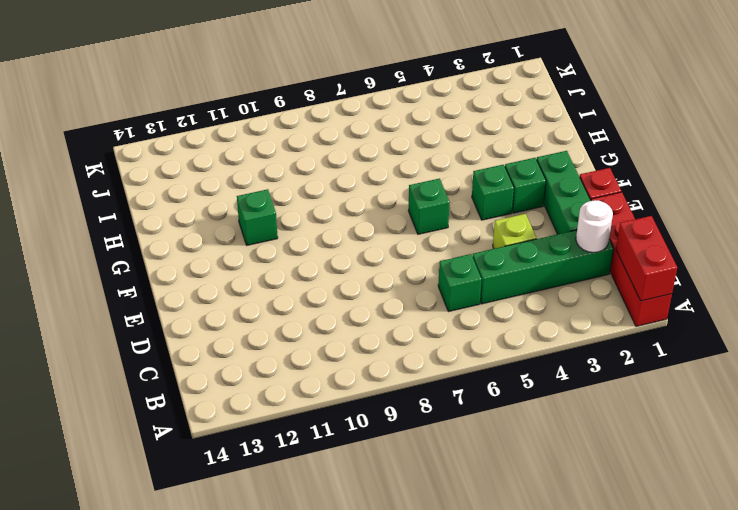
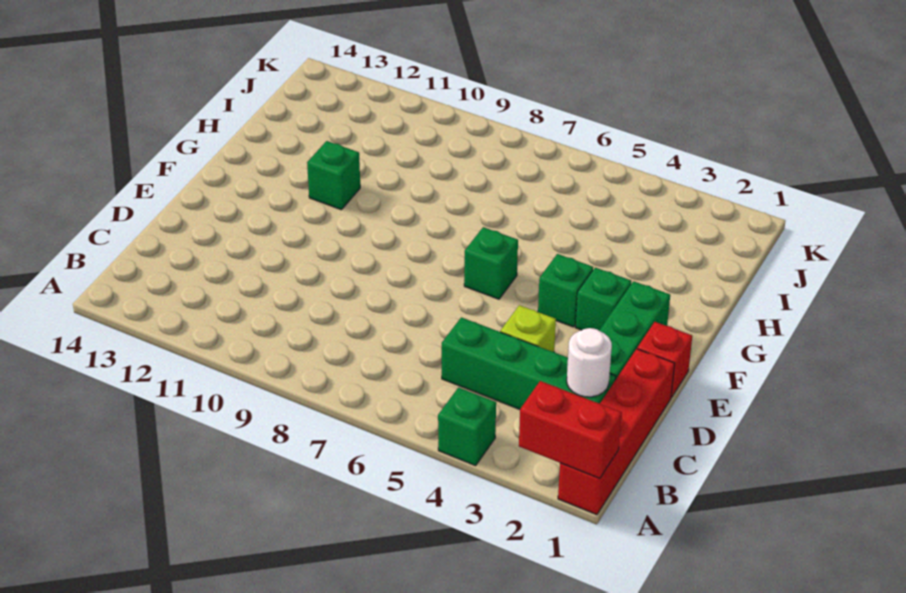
red brick A1:B1 level 2 -> red brick A1:A2 level 2
green brick C6 level 1 -> green brick A4 level 1

